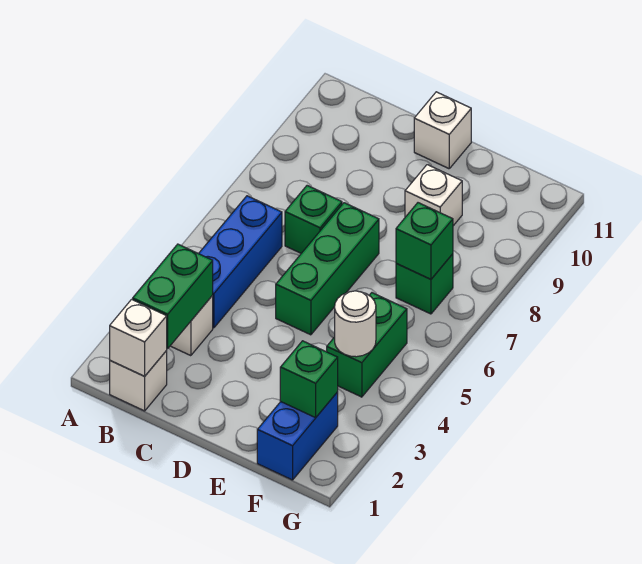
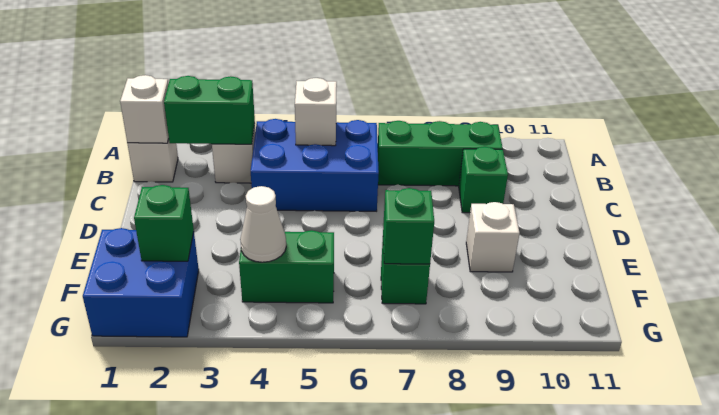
blue brick B4:B6 level 1 -> blue brick B4:C6 level 1
green brick C7 level 1 -> green brick C9 level 1
green brick D5:D7 level 1 -> green brick B7:B9 level 1
white brick D11 level 1 -> white brick B5 level 2
blue brick F1:F2 level 1 -> blue brick F1:G2 level 1
white round brick F4 level 2 -> white cone F4 level 2

